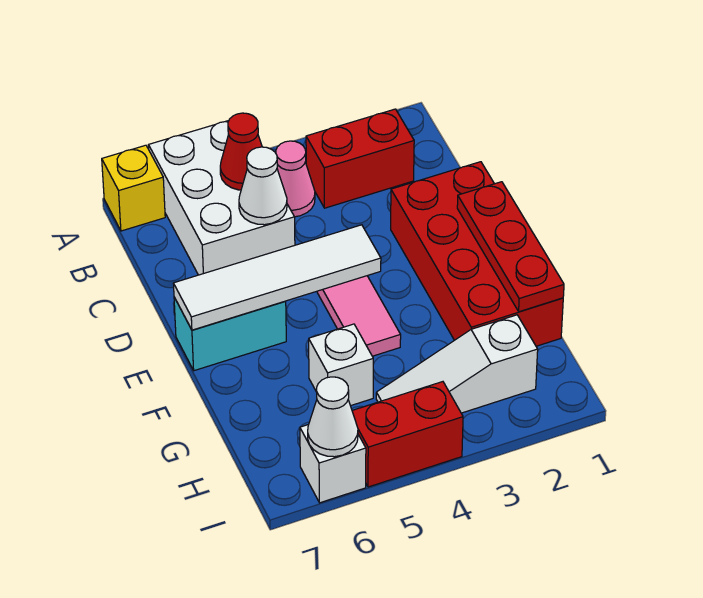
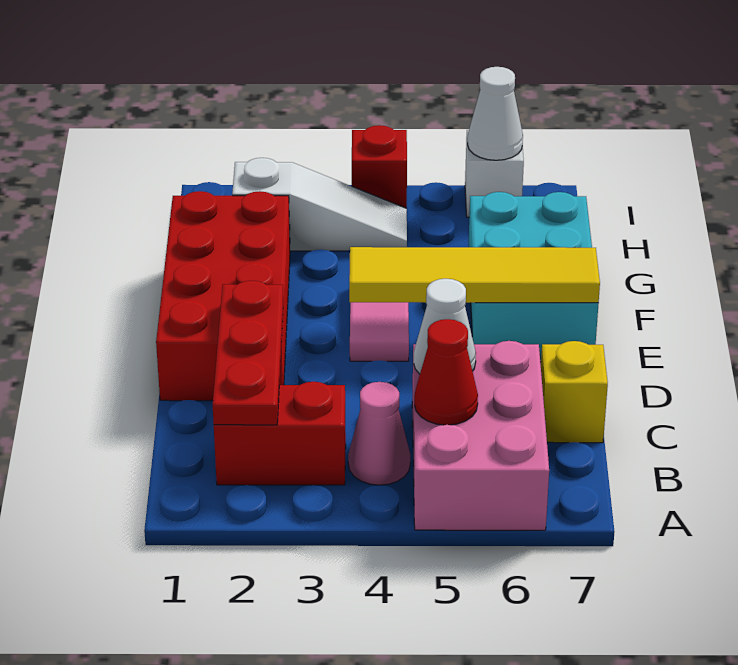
white brick A5:C6 level 1 -> pink brick A5:C6 level 1
yellow brick A7 level 1 -> yellow brick C7 level 1
red plate E1:G1 level 2 -> red plate B2:D2 level 2
white tile E4:E7 level 2 -> yellow tile E4:E7 level 2
cyan brick E6:E7 level 1 -> cyan brick E6:G7 level 1
white brick G5 level 1 -> none
red brick I4:I5 level 1 -> red brick I4 level 1

